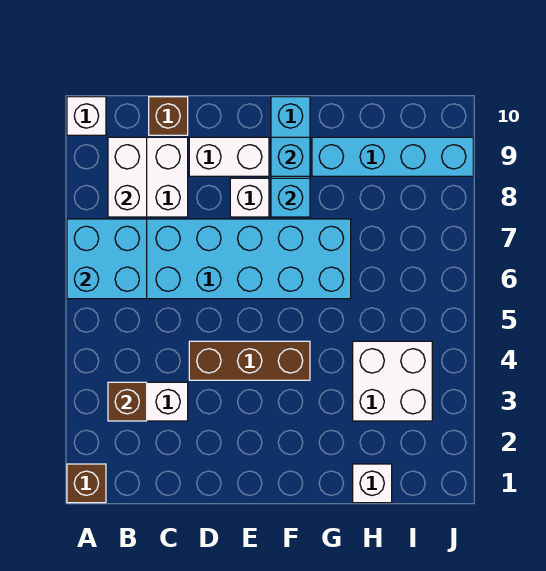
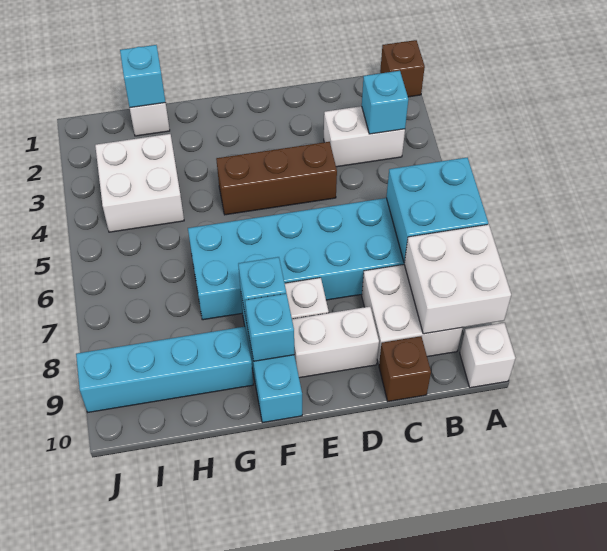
brown brick B3 level 2 -> cyan brick B3 level 2
white brick B8:B9 level 2 -> white brick A8:B9 level 2
none -> cyan brick H1 level 2

